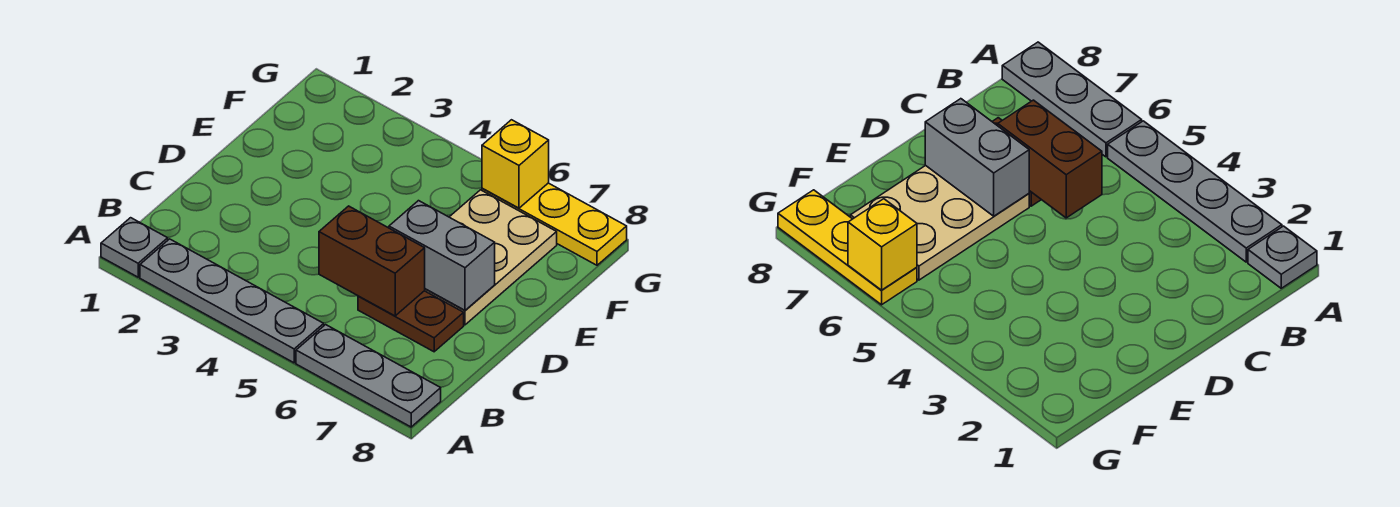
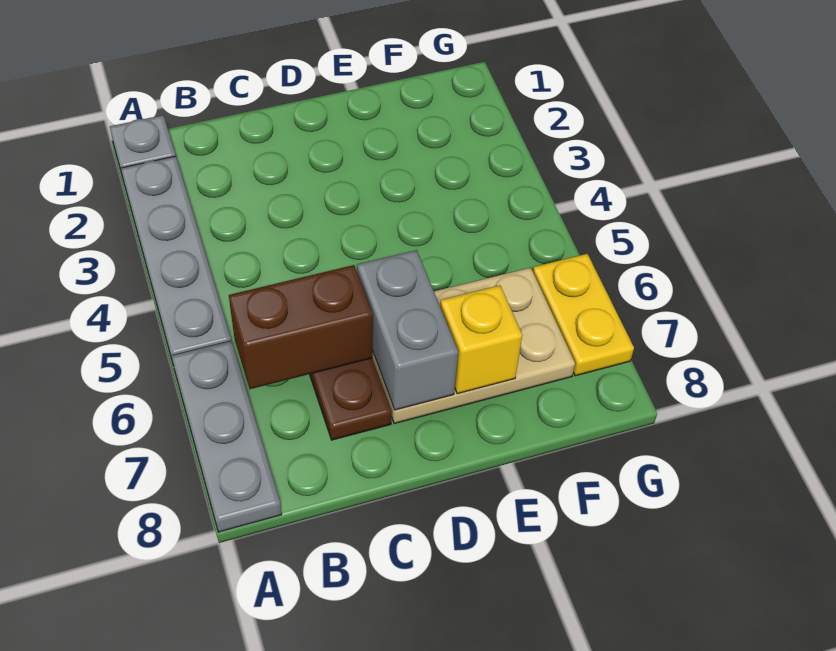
brown brick C5:C6 level 2 -> brown brick B6:C6 level 2
yellow plate G6:G8 level 1 -> yellow plate G6:G7 level 1
yellow brick G6 level 2 -> yellow brick E7 level 2

